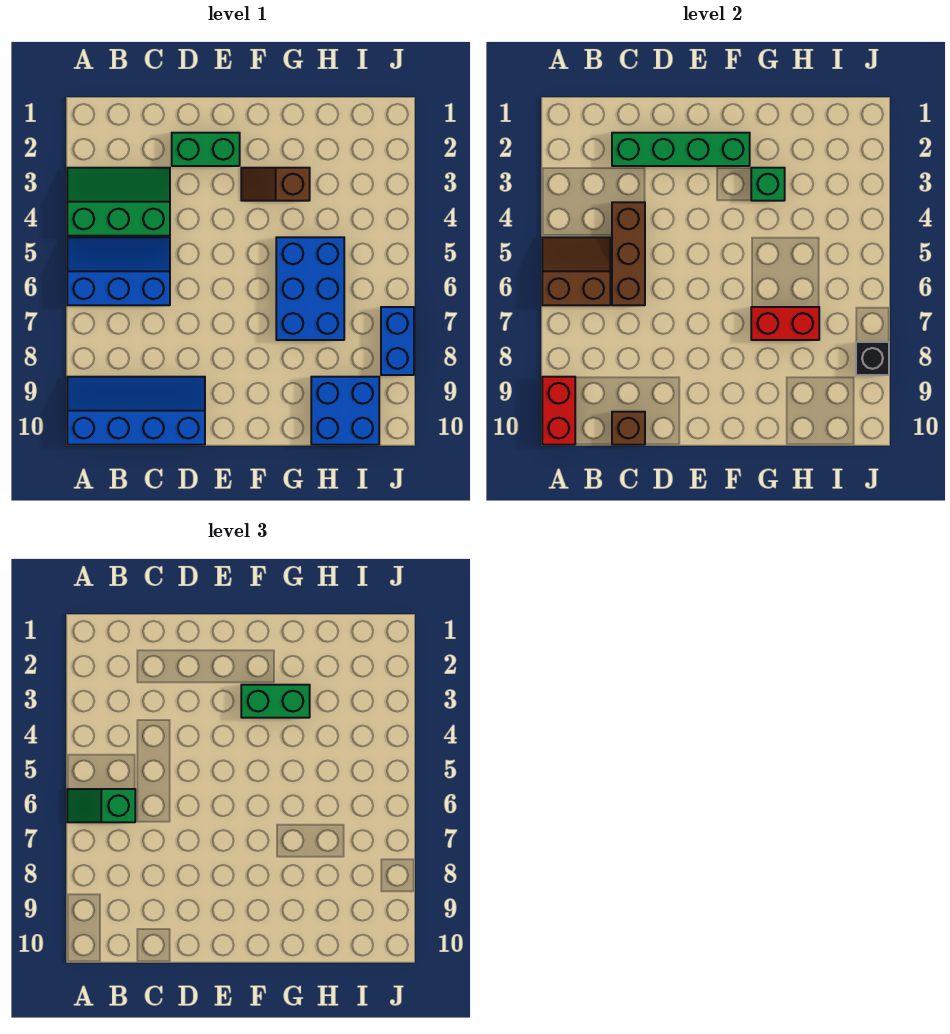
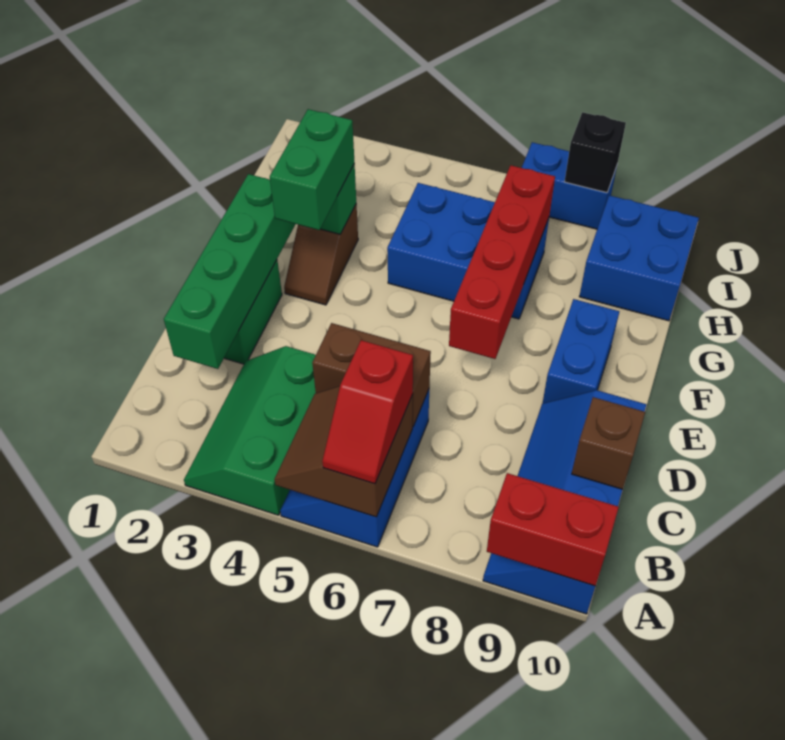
green slope A6:B6 level 3 top B -> red slope A6:B6 level 3 top B
brown brick C4:C6 level 2 -> brown brick C5:C6 level 2
none -> blue brick E9:F9 level 1
red brick G7:H7 level 2 -> red brick E7:H7 level 2

